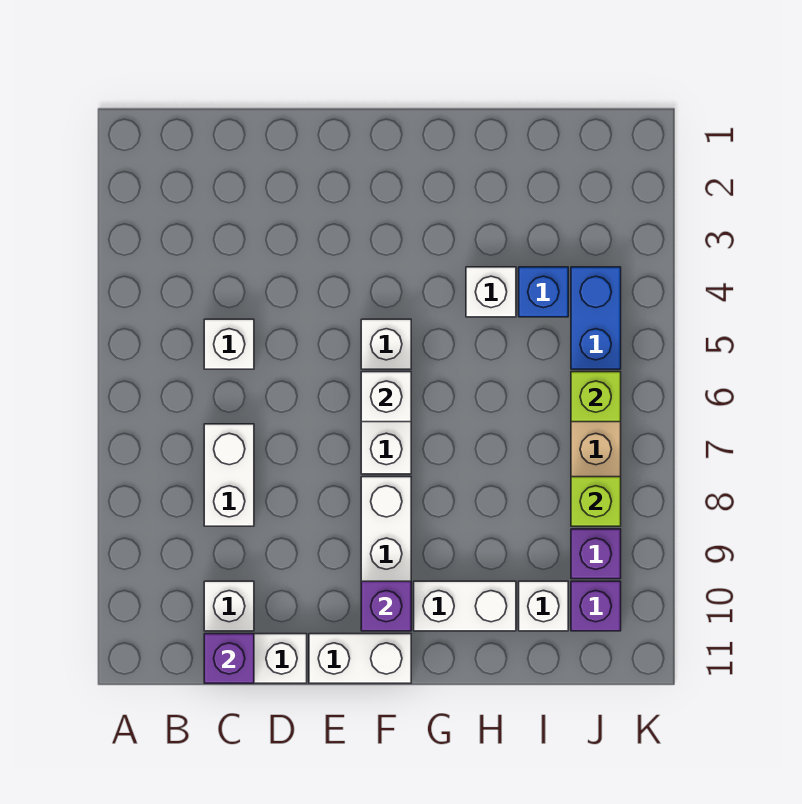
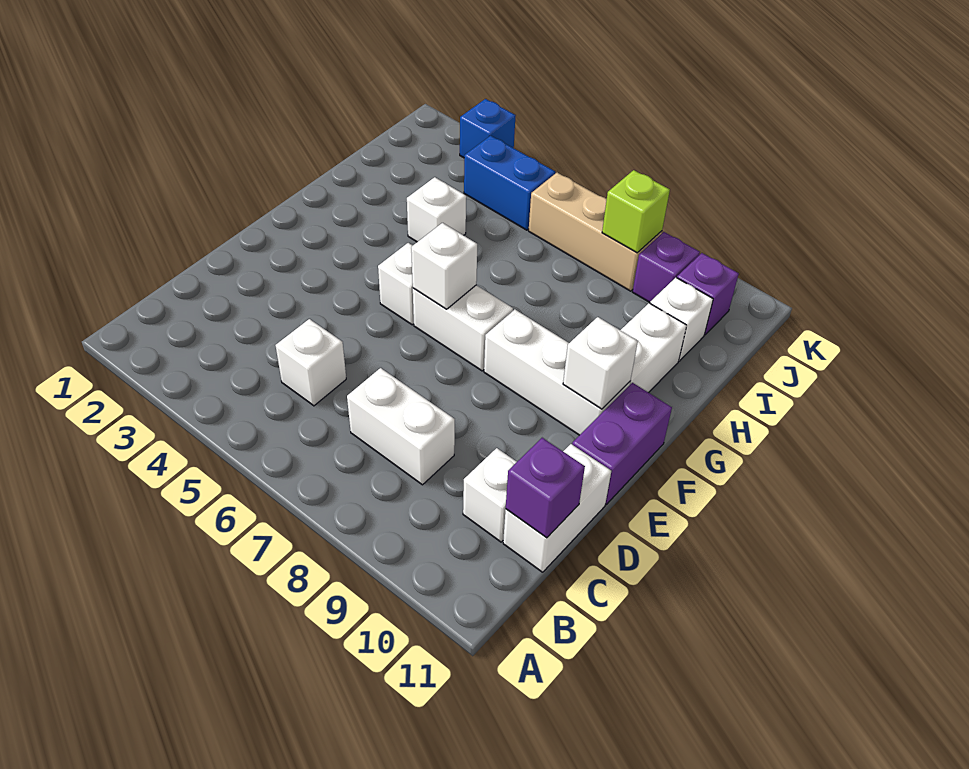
white brick E11:F11 level 1 -> purple brick E11:F11 level 1
purple brick F10 level 2 -> white brick F10 level 2
blue brick I4 level 1 -> blue brick K3 level 1
lime brick J6 level 2 -> none

